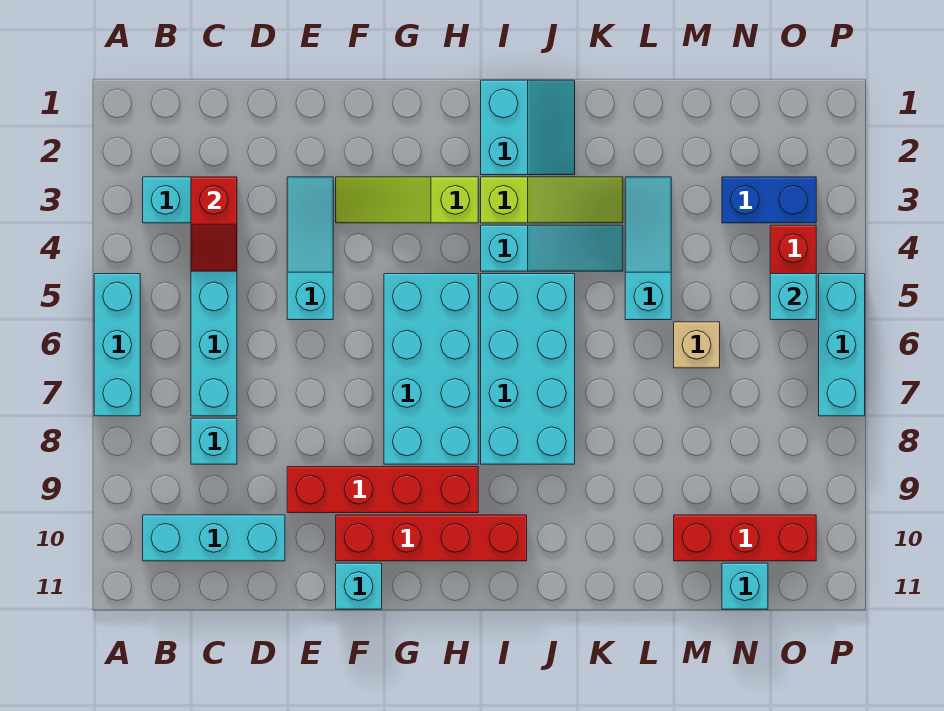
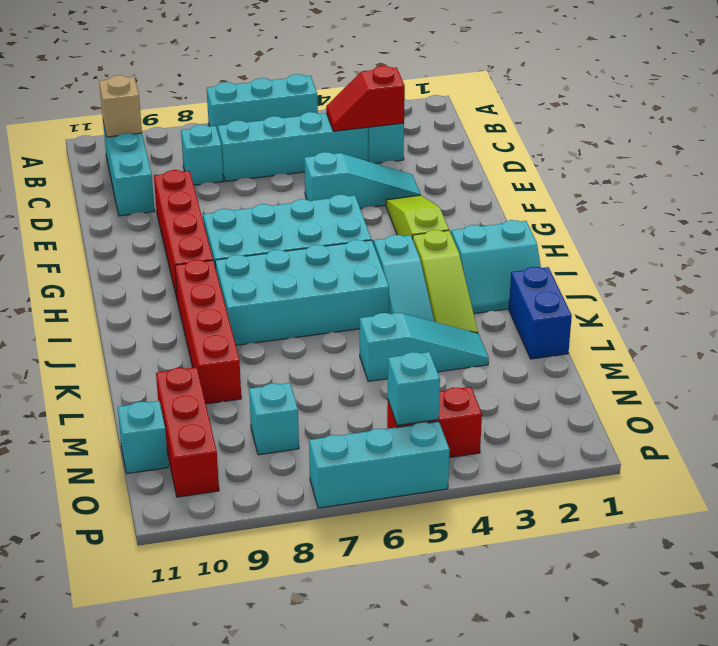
red brick F10:I10 level 1 -> red brick I9:L9 level 1
cyan brick F11 level 1 -> cyan brick N8 level 1
tan brick M6 level 1 -> tan brick B10 level 2
blue brick N3:O3 level 1 -> blue brick K1:L1 level 1

